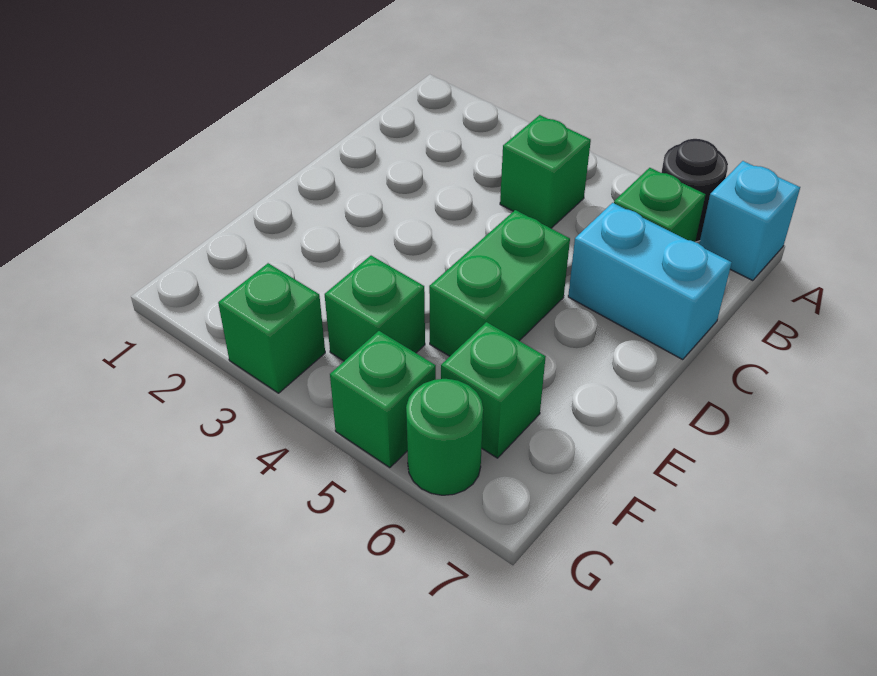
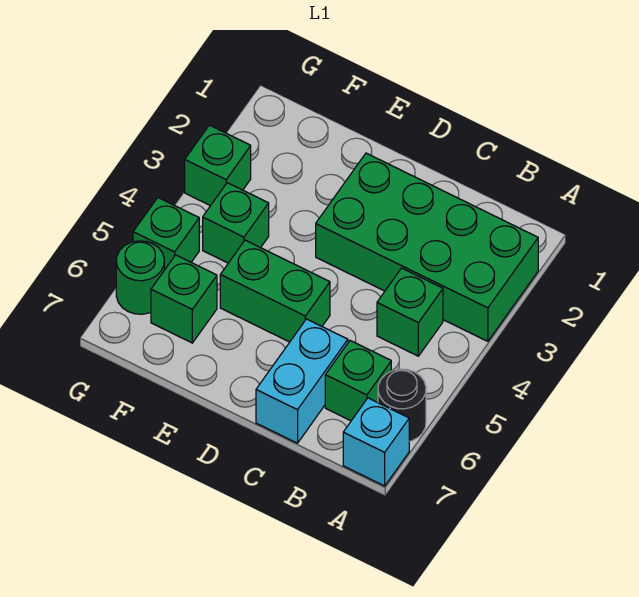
none -> green brick A2:D3 level 1

